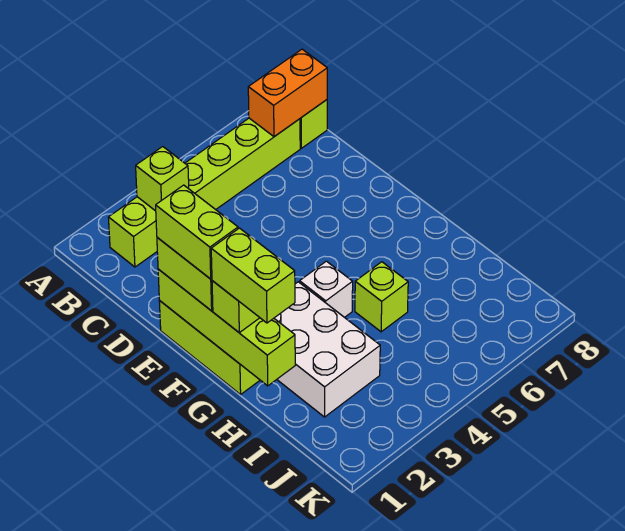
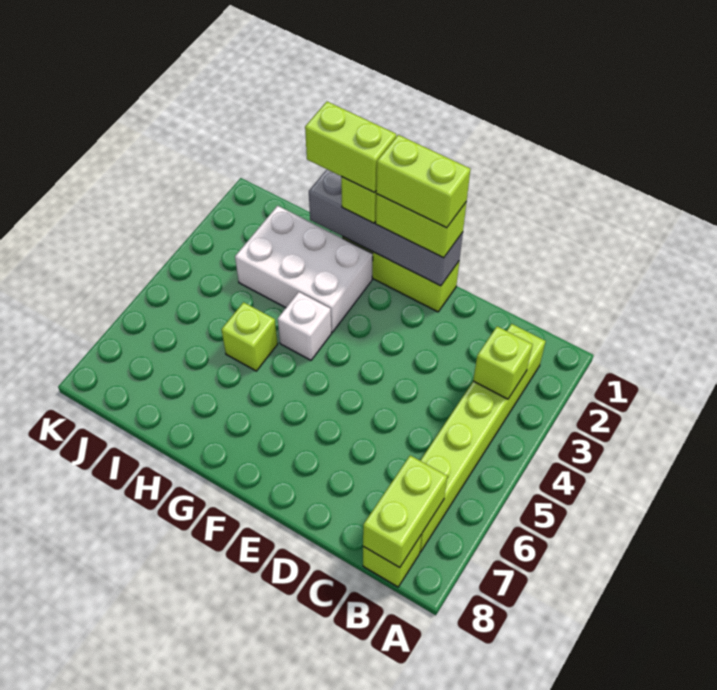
orange brick B7:B8 level 2 -> lime brick B7:B8 level 2
lime brick E1:H1 level 2 -> grey brick E1:H1 level 2

